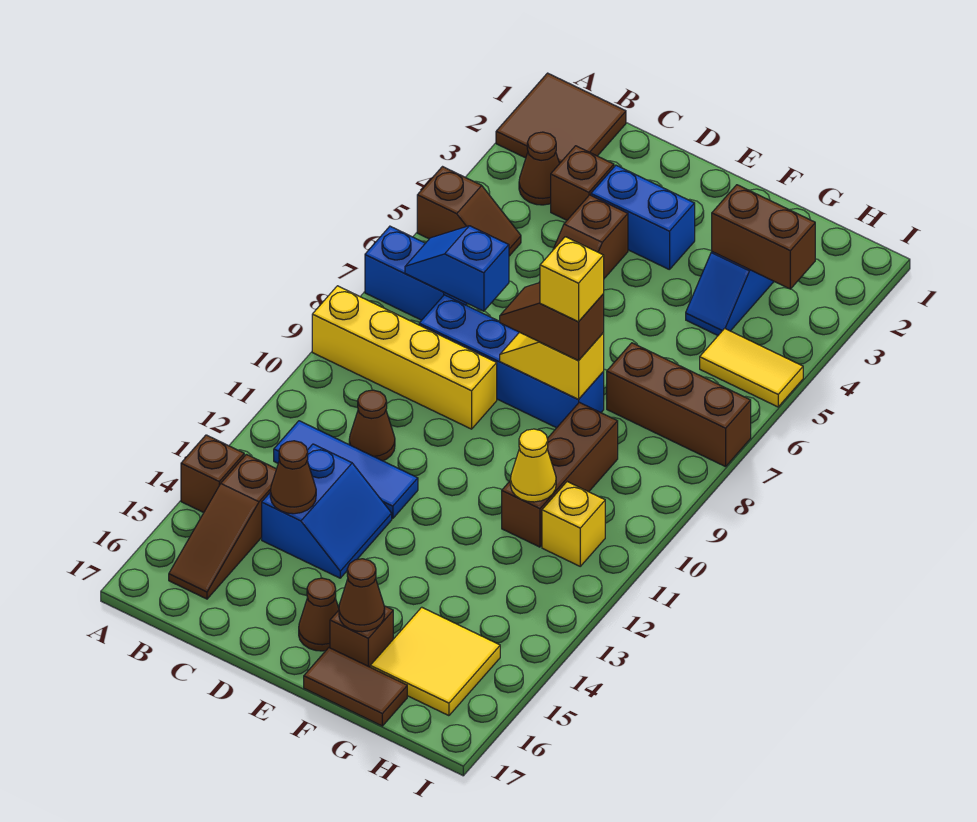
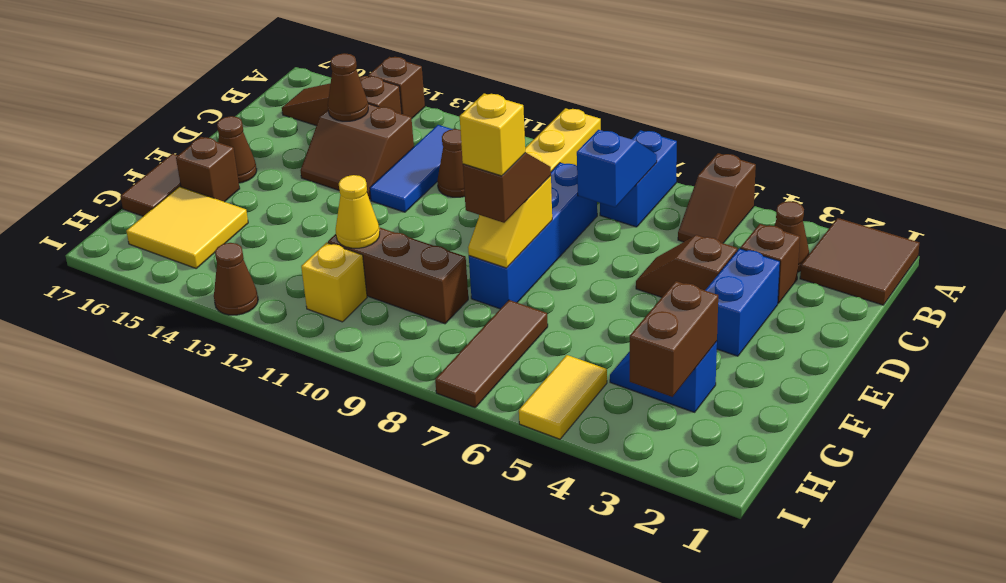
blue slope C13:D14 level 1 top C -> brown slope C13:D14 level 1 top C
yellow slope E8:F8 level 2 top F -> yellow slope E8:F8 level 2 top E
brown cone F16 level 2 -> brown cone I13 level 1
brown brick G7:I7 level 1 -> brown tile G7:I7 level 1

